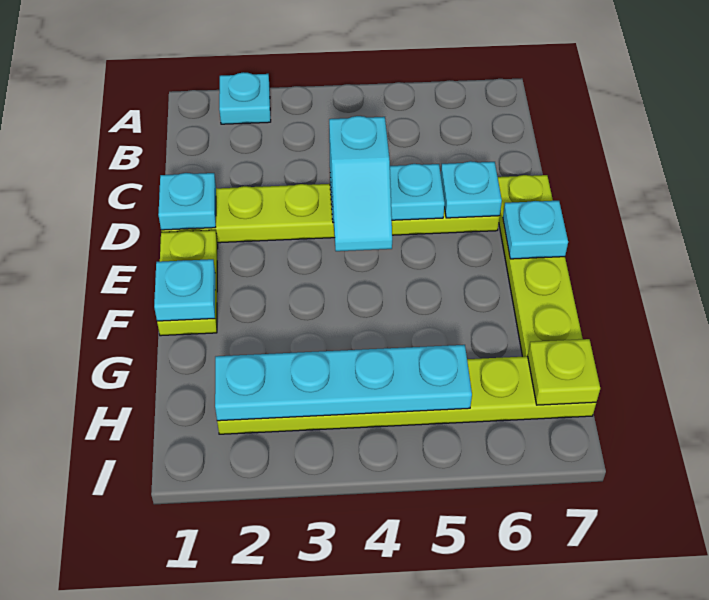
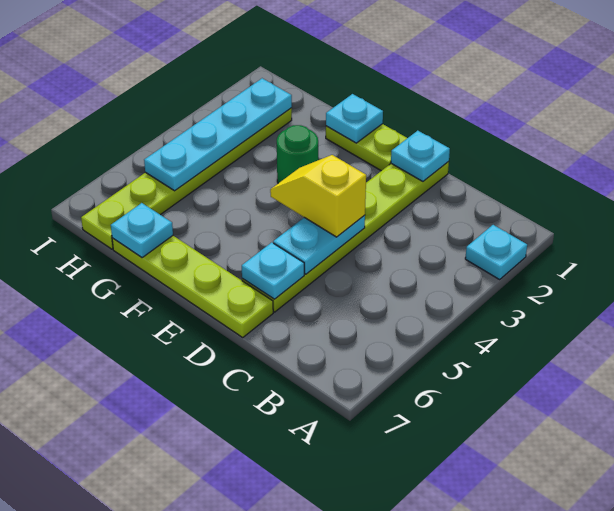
cyan slope D4:E4 level 3 top D -> yellow slope D4:E4 level 3 top D
cyan plate E7 level 2 -> cyan plate G7 level 2
none -> green round brick F3 level 1
lime plate H7 level 2 -> none

